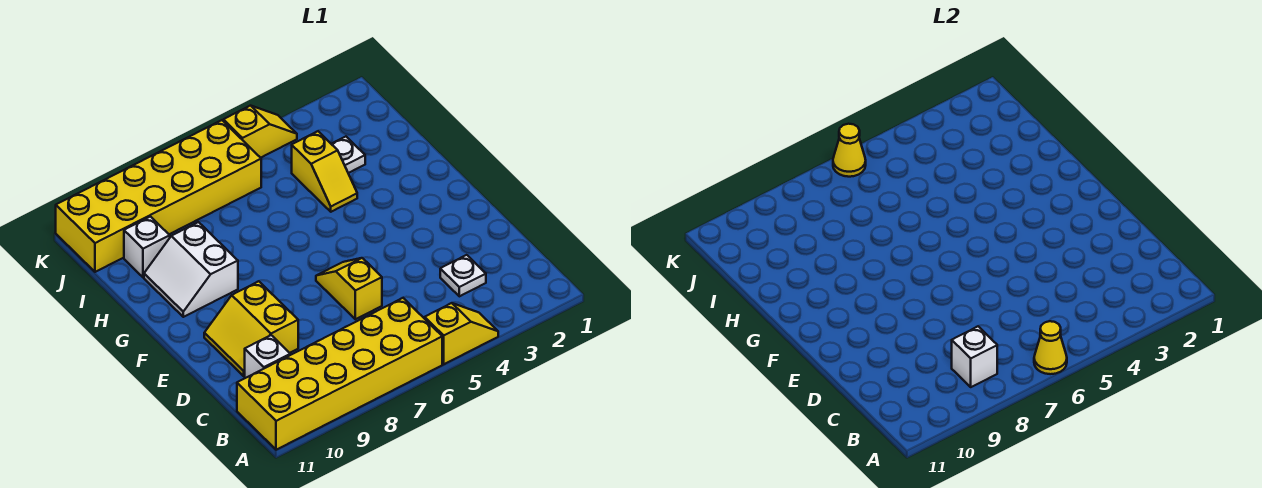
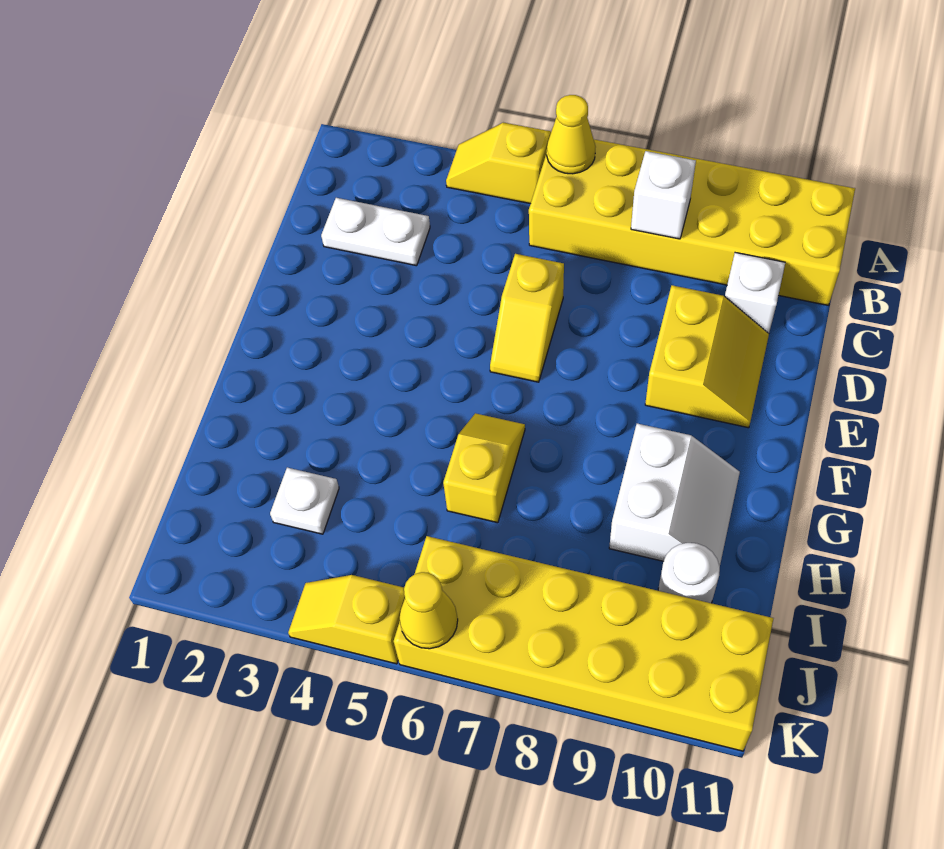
white plate C3 level 1 -> white plate C2:C3 level 1
yellow slope H4:I4 level 1 top I -> yellow slope G6:H6 level 1 top H
white brick I10 level 1 -> white round brick I10 level 1

